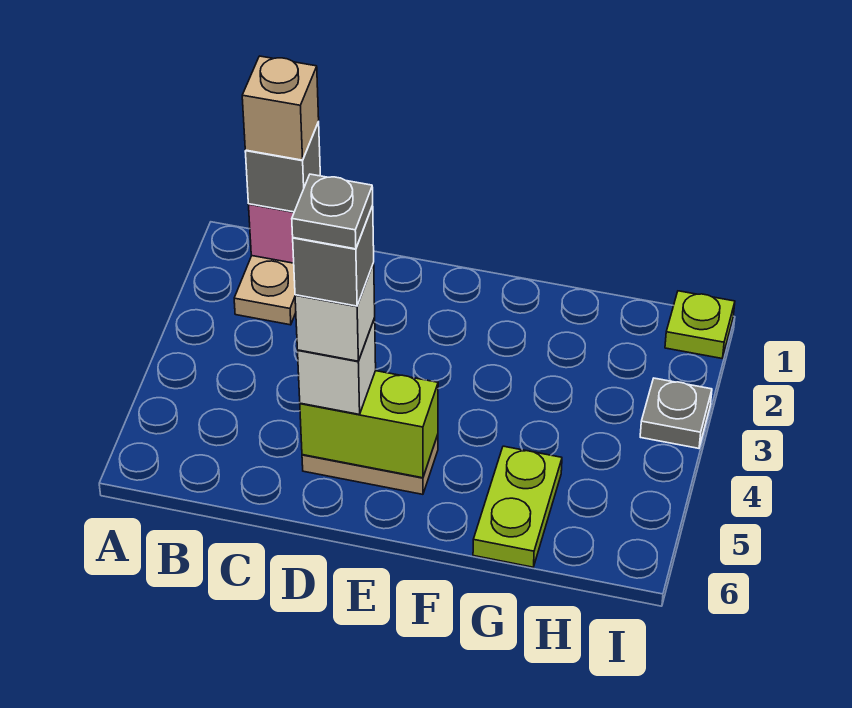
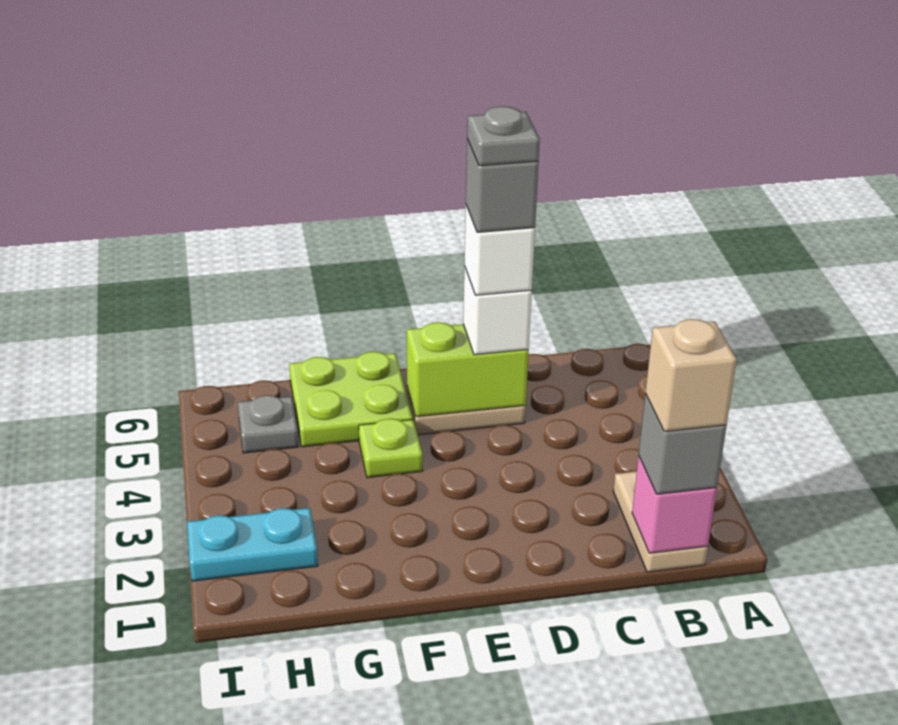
lime plate G5:G6 level 1 -> lime plate F5:G6 level 1
none -> cyan plate H2:I2 level 1
lime plate I1 level 1 -> lime plate F4 level 1
grey plate I3 level 1 -> grey plate H5 level 1

